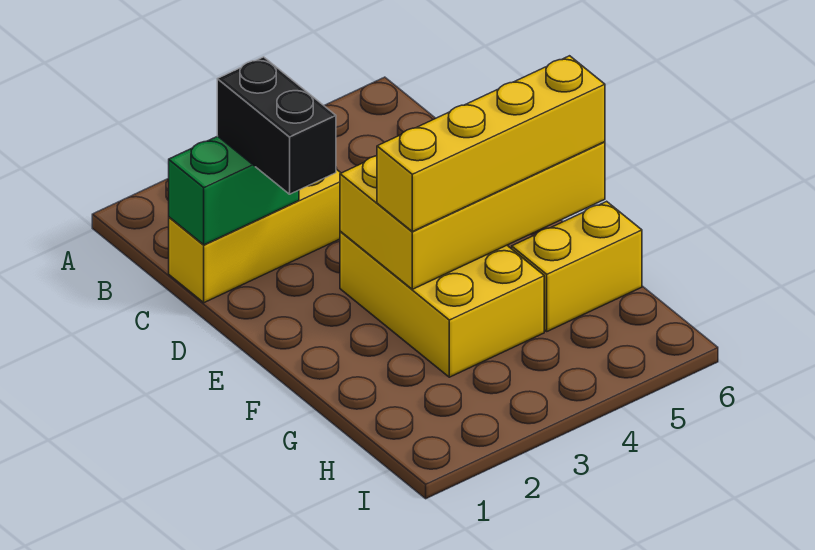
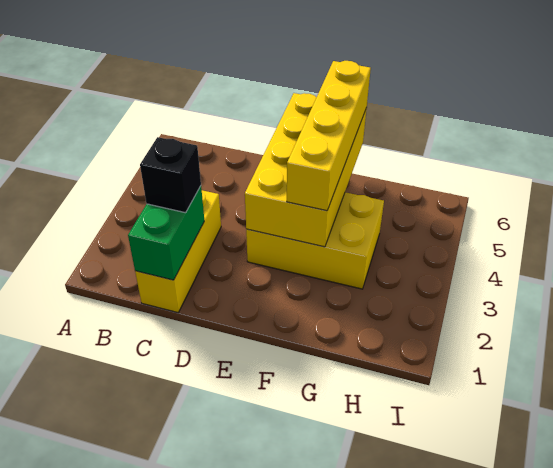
black brick C2:D2 level 3 -> black brick C2 level 3
yellow brick G5:G6 level 1 -> none

